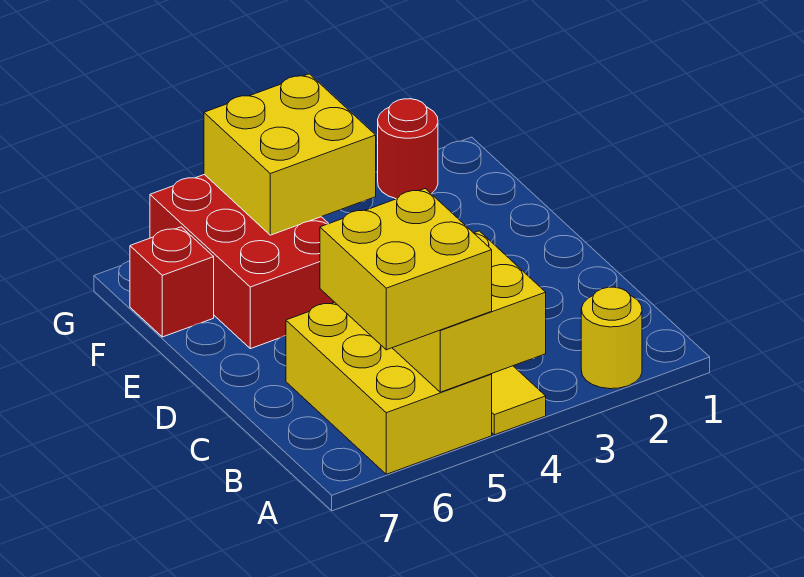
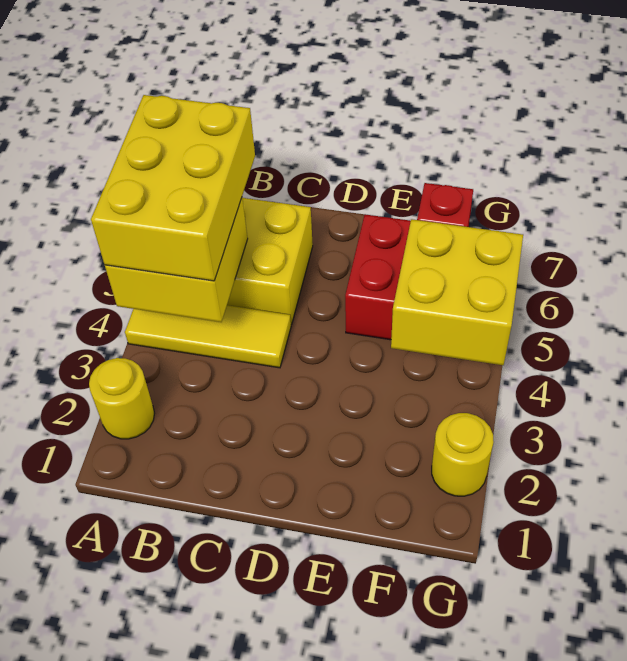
yellow brick A5:B6 level 3 -> yellow brick A4:B6 level 3
red round brick G2 level 1 -> yellow round brick G2 level 1

